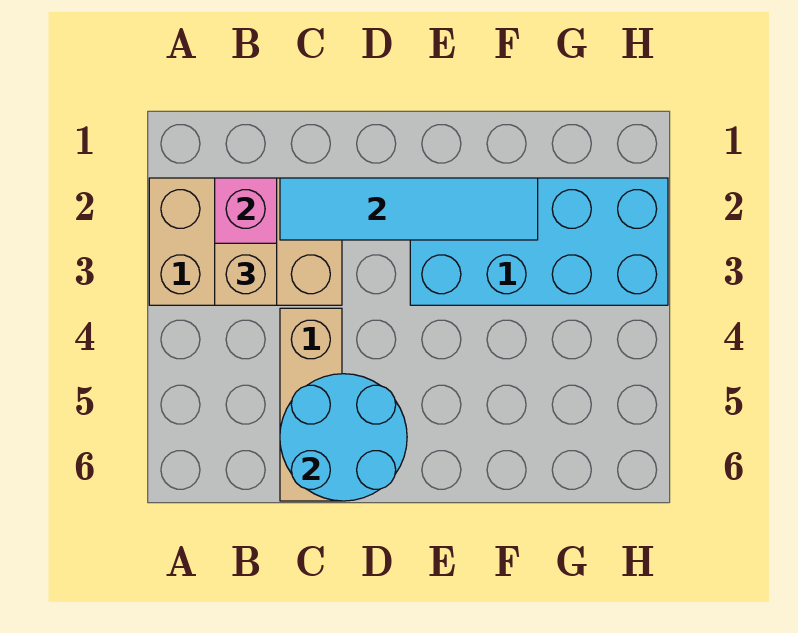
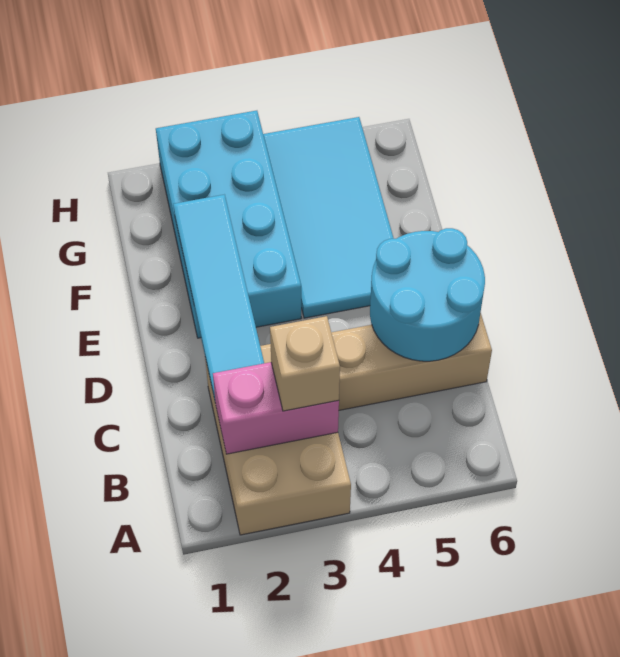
none -> cyan tile E4:H5 level 1

